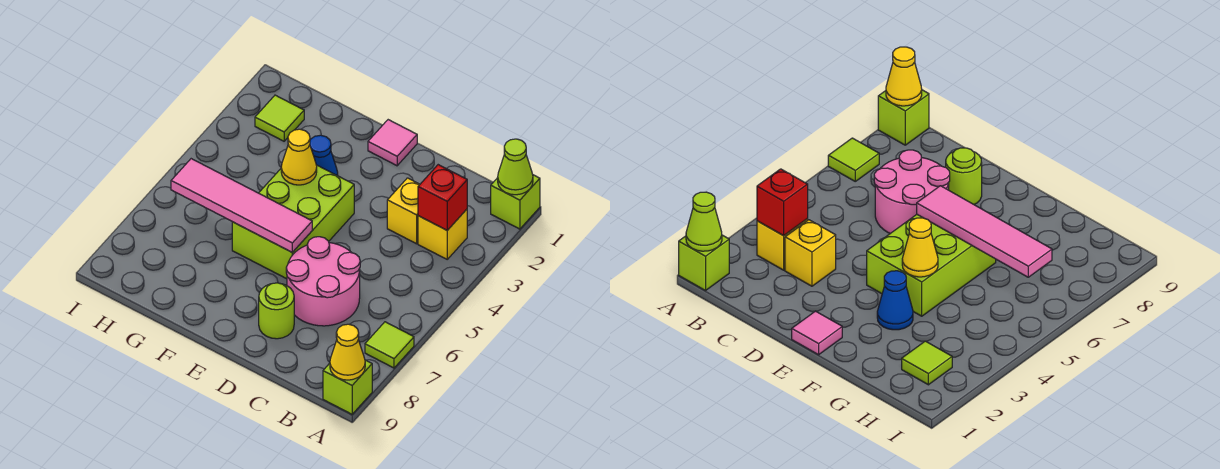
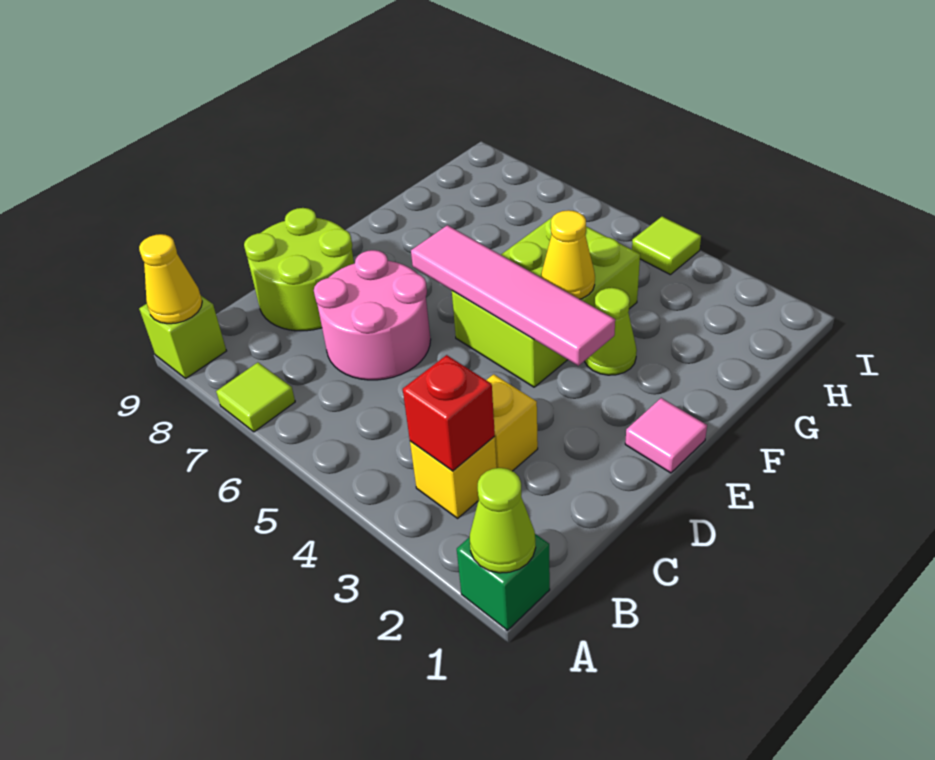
lime brick A1 level 1 -> green brick A1 level 1
lime round brick D8 level 1 -> lime round brick C8:D9 level 1
lime brick E4:F6 level 1 -> lime brick E4:G5 level 1
pink tile E6:H6 level 2 -> pink tile E3:E6 level 2
blue cone F3 level 1 -> lime cone F3 level 1
lime tile H2 level 1 -> lime tile I4 level 1

